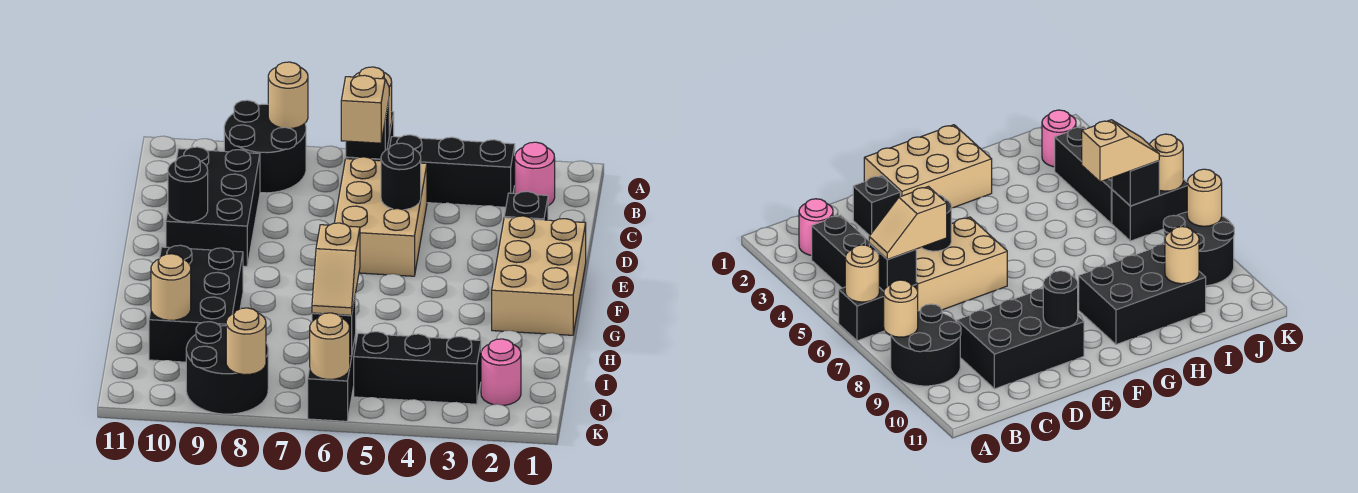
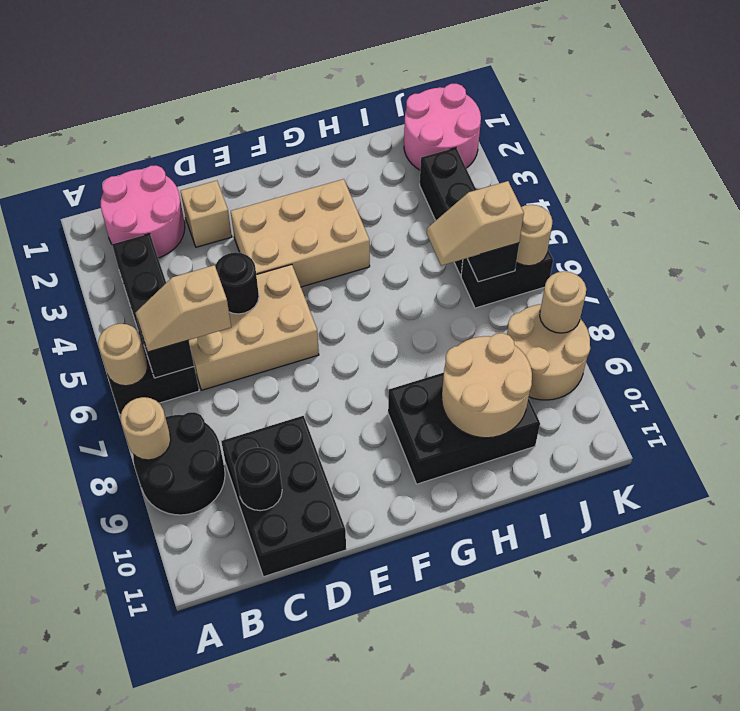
pink round brick B2 level 1 -> pink round brick B1:C2 level 1
black brick C9:E10 level 1 -> black brick C9:D11 level 1
black brick D2 level 1 -> tan brick D2 level 1
tan brick E1:G2 level 1 -> tan brick E3:G4 level 1
black round brick E10 level 2 -> black round brick C10 level 2
tan slope I6:J6 level 3 top I -> tan slope I6:J6 level 3 top J
tan round brick I10 level 2 -> tan round brick H9:I10 level 2
pink round brick J2 level 1 -> pink round brick J1:K2 level 1
black round brick J8:K9 level 1 -> tan round brick J8:K9 level 1

